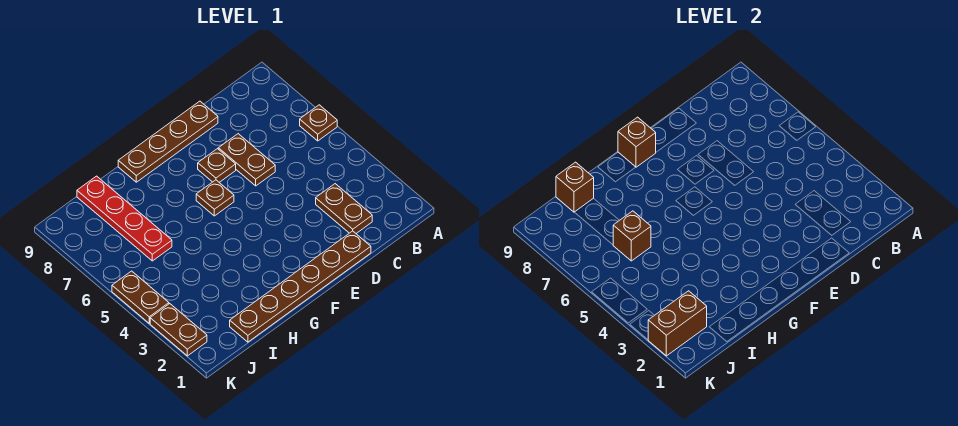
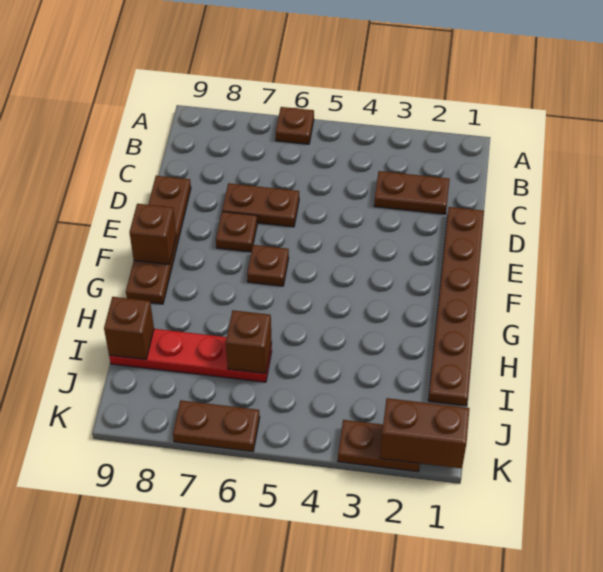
brown brick J2:K2 level 2 -> brown brick K1:K2 level 2
brown plate K4:K5 level 1 -> brown plate K6:K7 level 1

